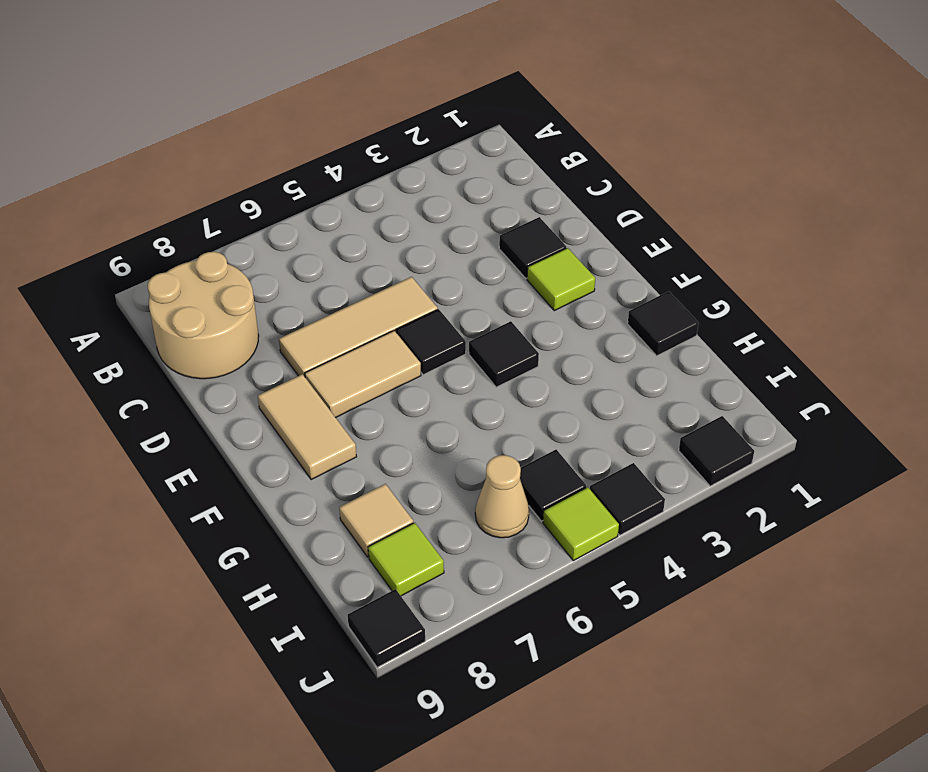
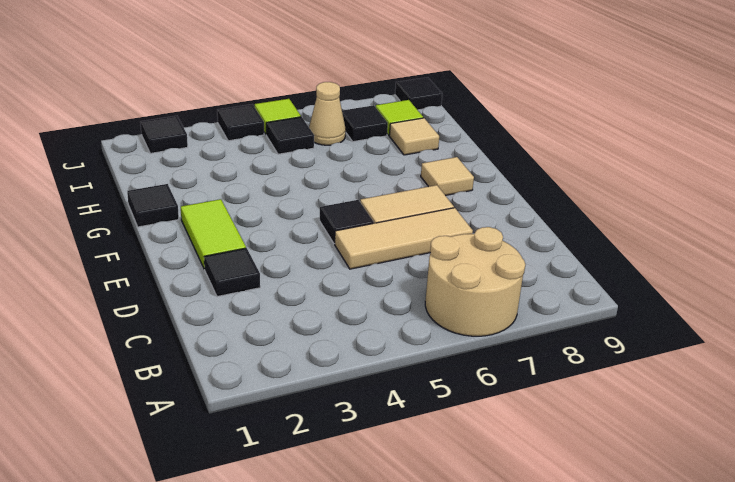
tan round brick B8:C9 level 1 -> tan round brick A6:B7 level 1
lime tile E2 level 1 -> lime tile E2:F2 level 1
tan tile E8:F8 level 1 -> tan tile F8 level 1
black tile F4 level 1 -> black tile I7 level 1

